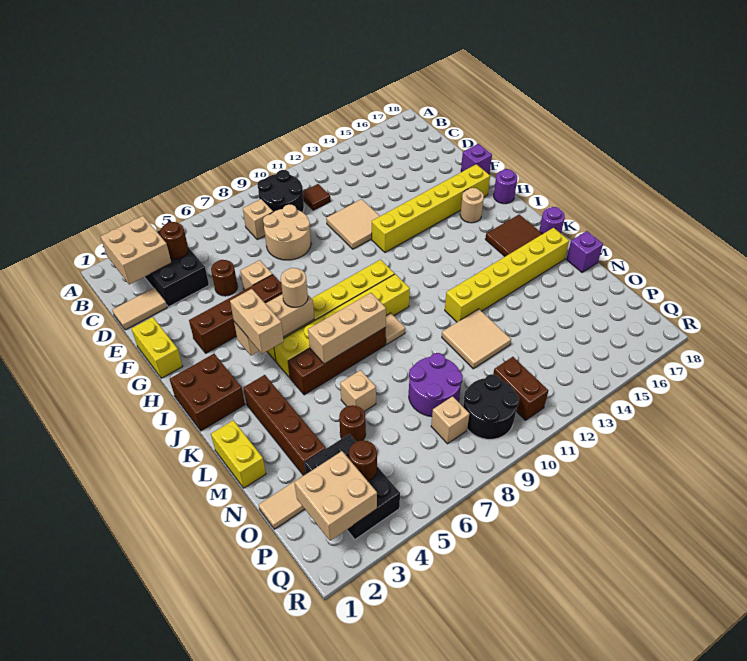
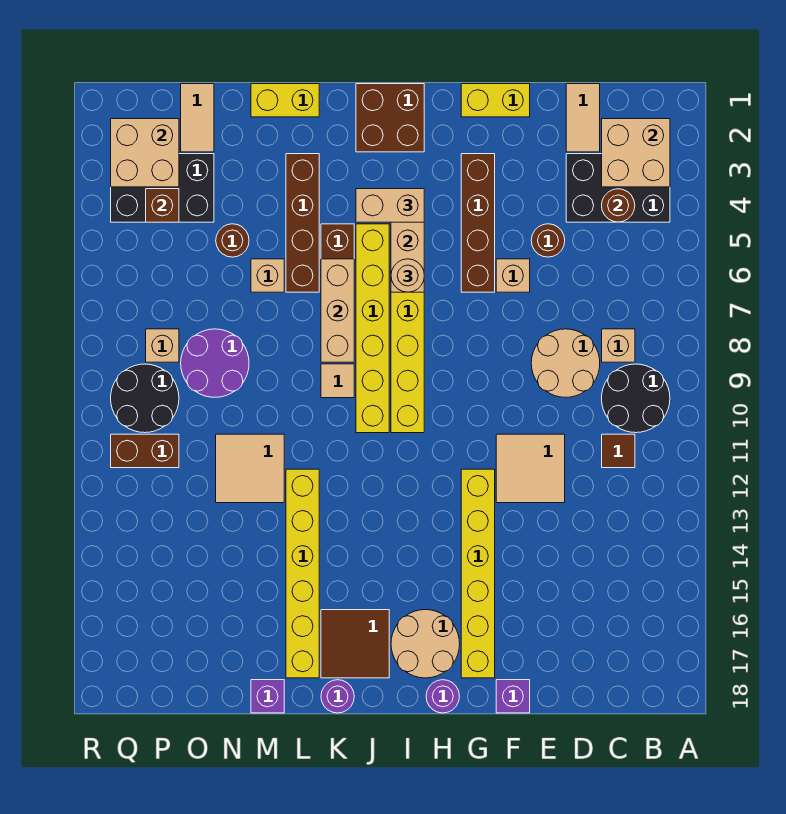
tan round brick H16 level 1 -> tan round brick H16:I17 level 1
brown brick K3:N3 level 1 -> brown brick L3:L6 level 1
brown round brick P4 level 2 -> brown brick P4 level 2

